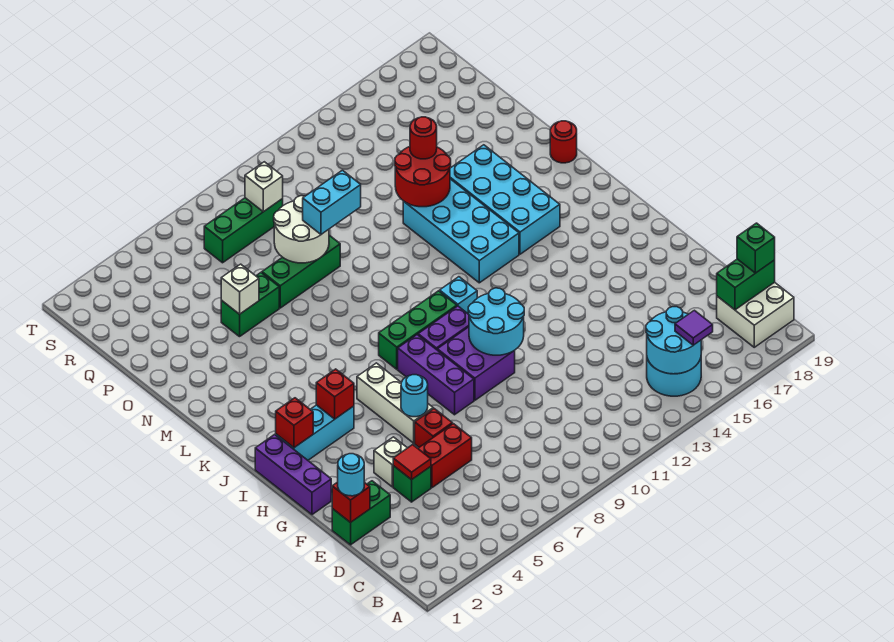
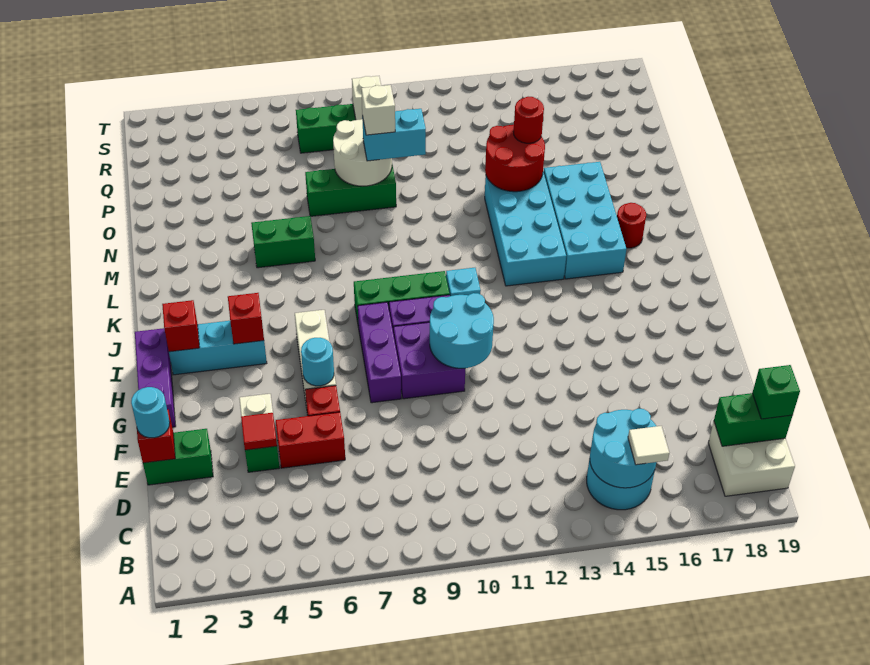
purple tile B15 level 3 -> white tile B15 level 3
red round brick M19 level 1 -> red round brick L17 level 1
green brick O5:O6 level 1 -> green brick M5:M6 level 1
white brick O5 level 2 -> white brick O9 level 4

